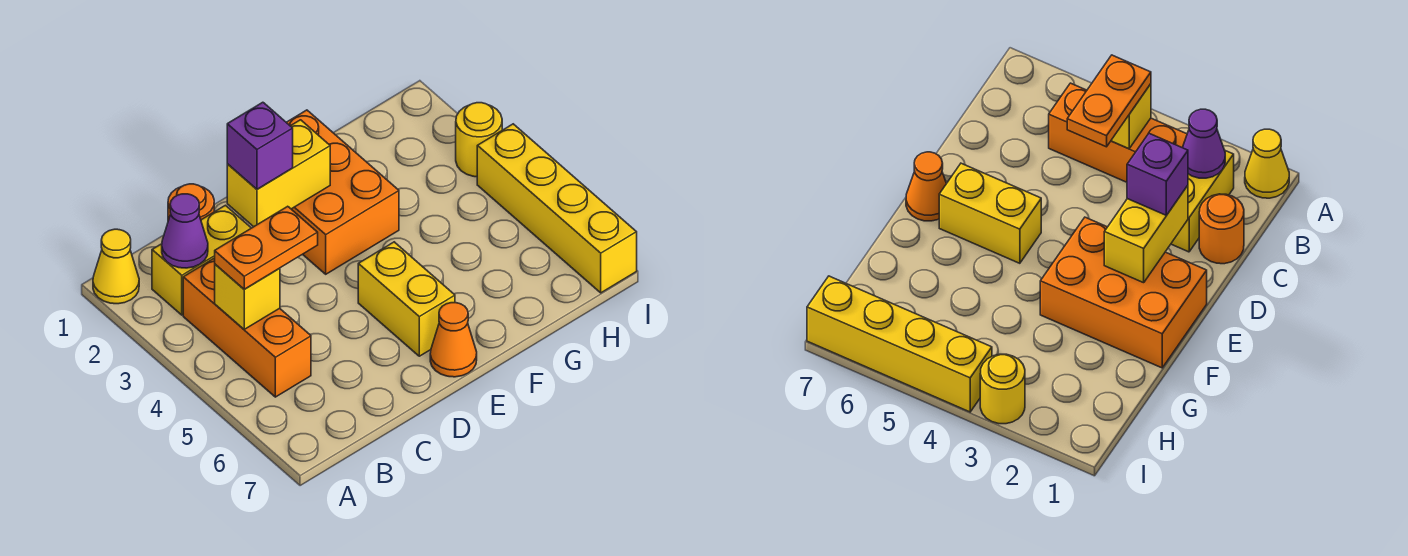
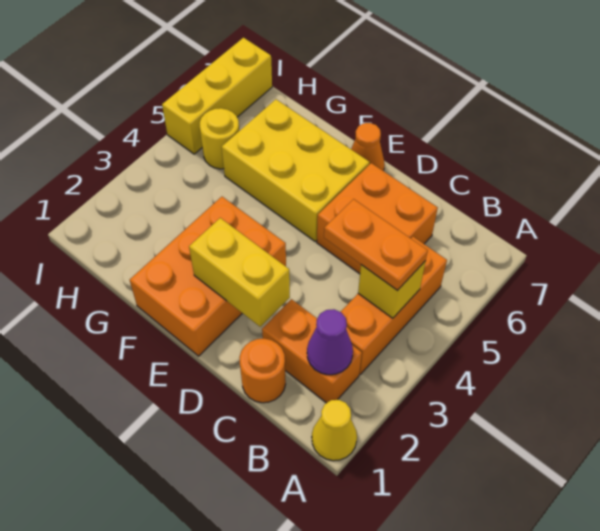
yellow brick B2:C2 level 1 -> orange brick B2:C2 level 1
none -> orange brick C5:D6 level 1
purple brick D2 level 3 -> none
yellow brick E5:E6 level 1 -> yellow brick E5:G6 level 1
yellow round brick I3 level 1 -> yellow round brick H5 level 1
yellow brick I4:I7 level 1 -> yellow brick I5:I7 level 1

